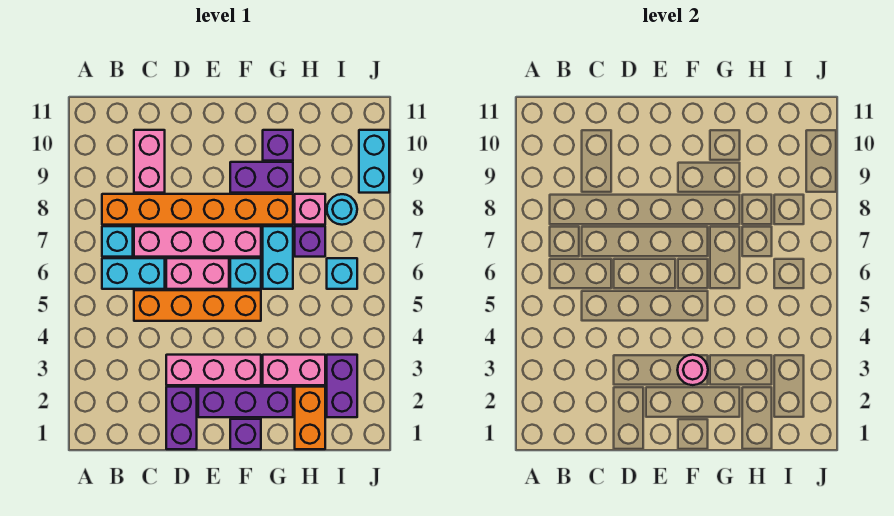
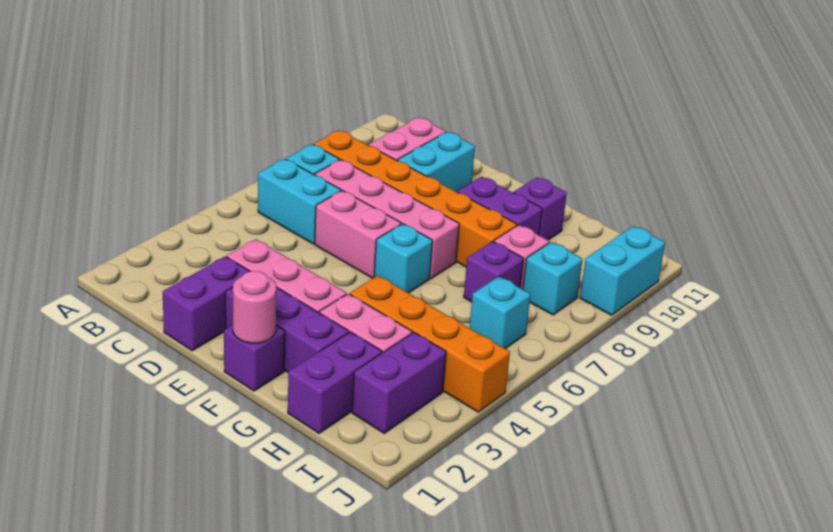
orange brick C5:F5 level 1 -> orange brick G4:J4 level 1
pink round brick F3 level 2 -> pink round brick F1 level 2
cyan brick G6:G7 level 1 -> cyan brick D9:D10 level 1
orange brick H1:H2 level 1 -> purple brick H1:H2 level 1
cyan round brick I8 level 1 -> cyan brick I8 level 1

